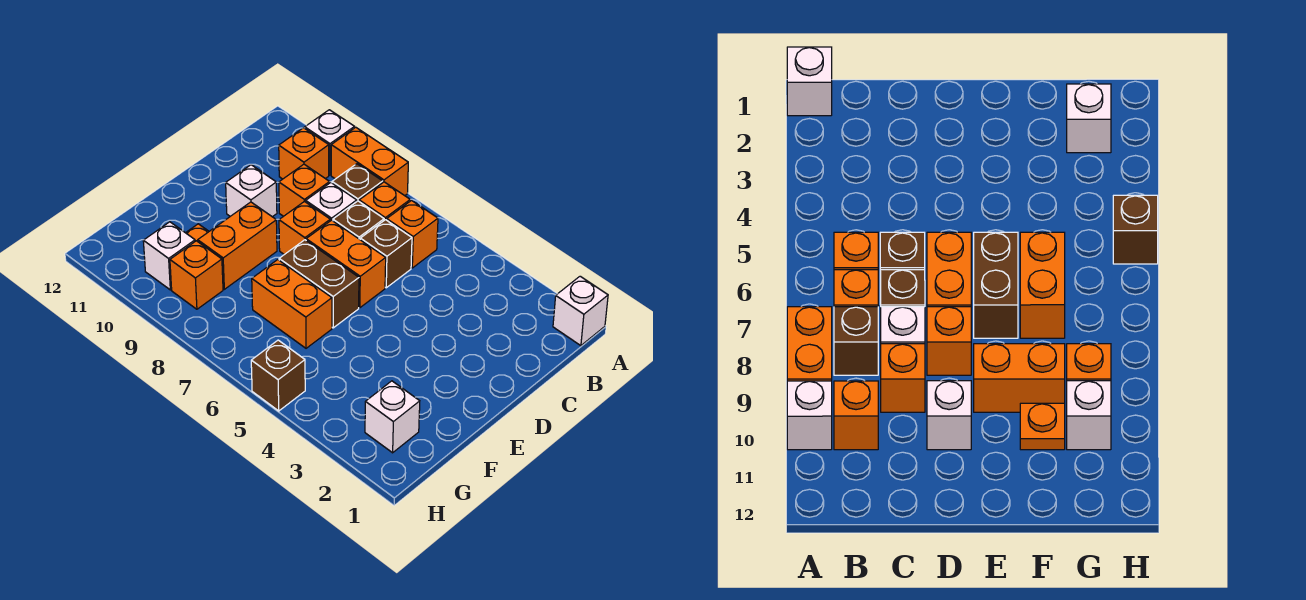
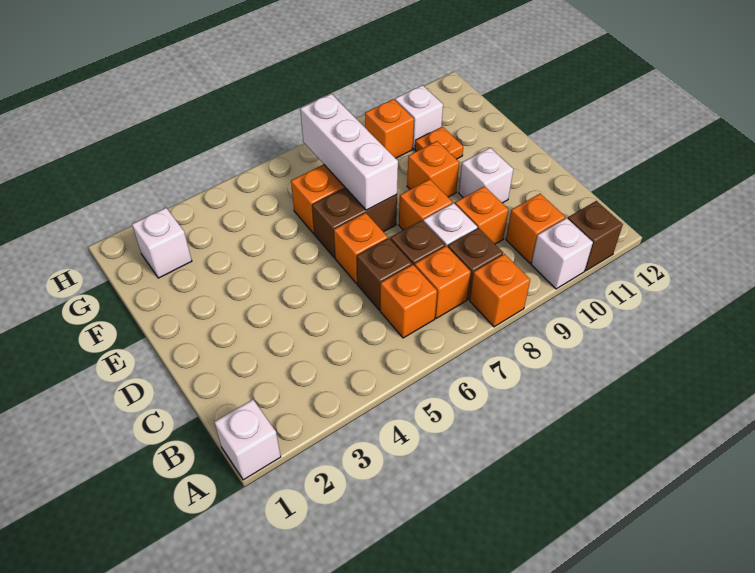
orange brick A8:A9 level 1 -> orange brick A8 level 1
orange brick D6:D7 level 1 -> orange brick D6 level 1
none -> white brick E7:G7 level 2
orange brick E9:F9 level 1 -> orange brick E9 level 1
brown brick H5 level 1 -> brown brick A11 level 1

